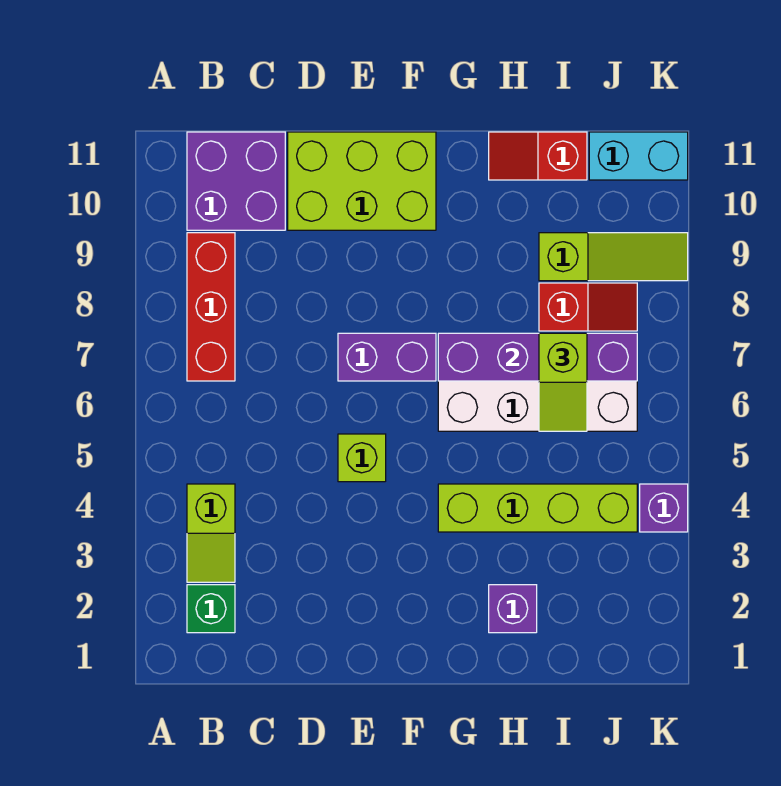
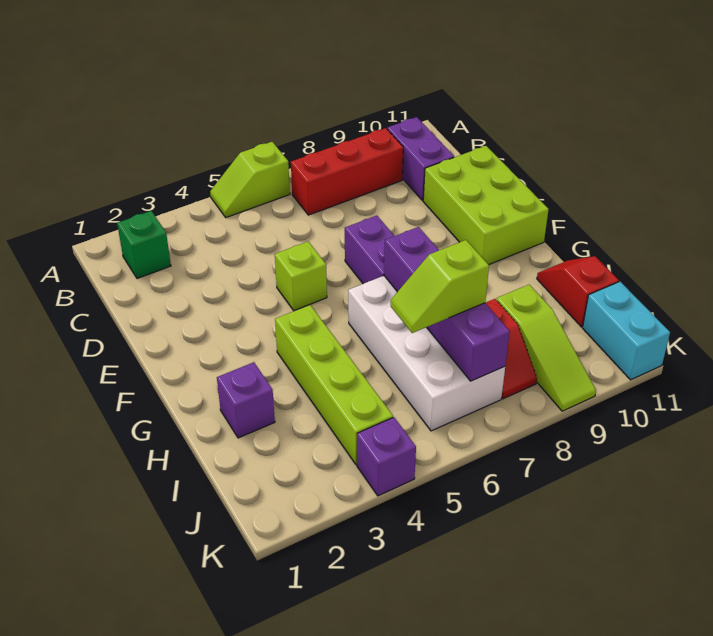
lime slope B3:B4 level 1 top 4 -> lime slope A5:A6 level 1 top 6
purple brick B10:C11 level 1 -> purple brick B10:C10 level 1

